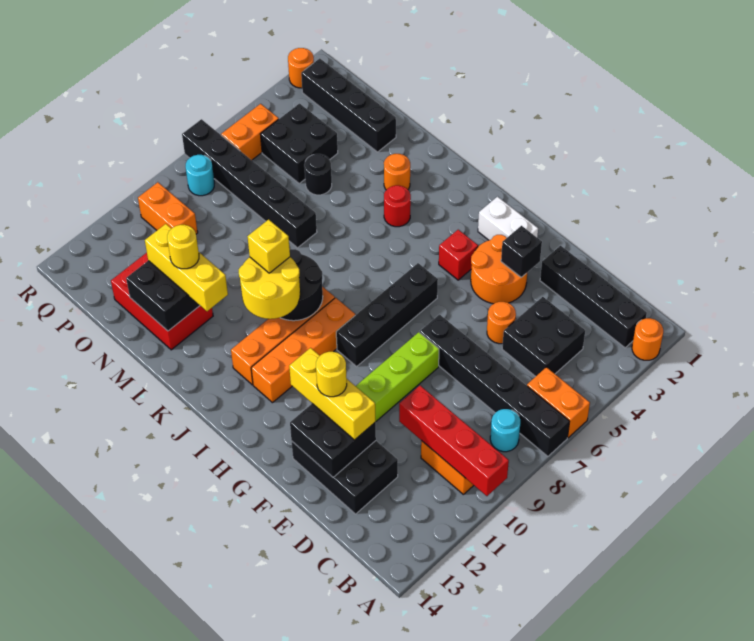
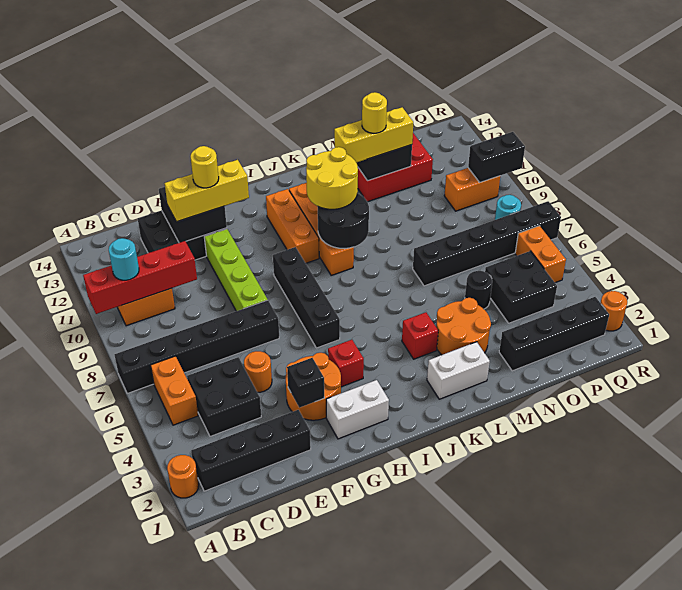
orange brick A6:B6 level 1 -> orange brick B5:B6 level 1
cyan round brick B8 level 1 -> cyan round brick B10 level 3
orange brick I9:I12 level 1 -> orange brick I10:I12 level 1
none -> white brick K2:L2 level 1
red round brick K4 level 1 -> red brick K4 level 1
yellow brick K10 level 4 -> none
orange round brick L3 level 1 -> orange round brick L3:M4 level 1
none -> black brick Q10:R10 level 2

